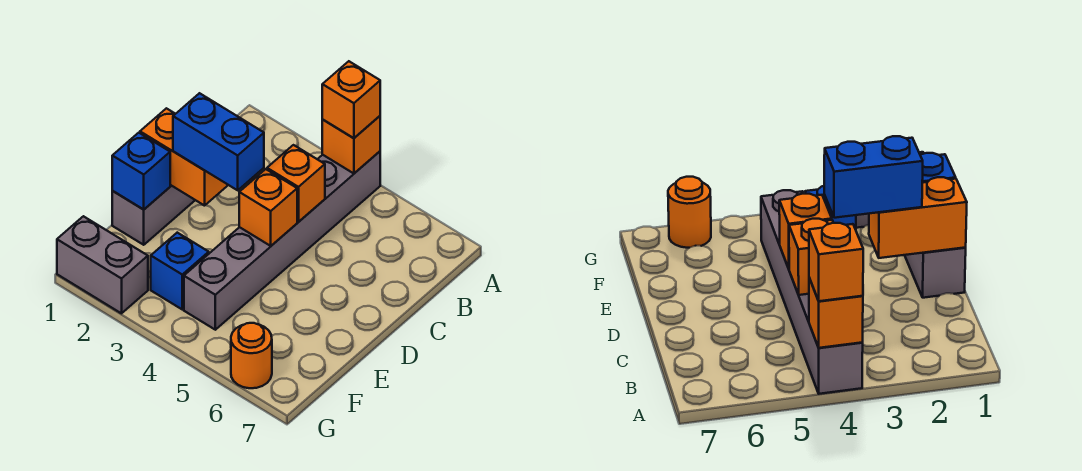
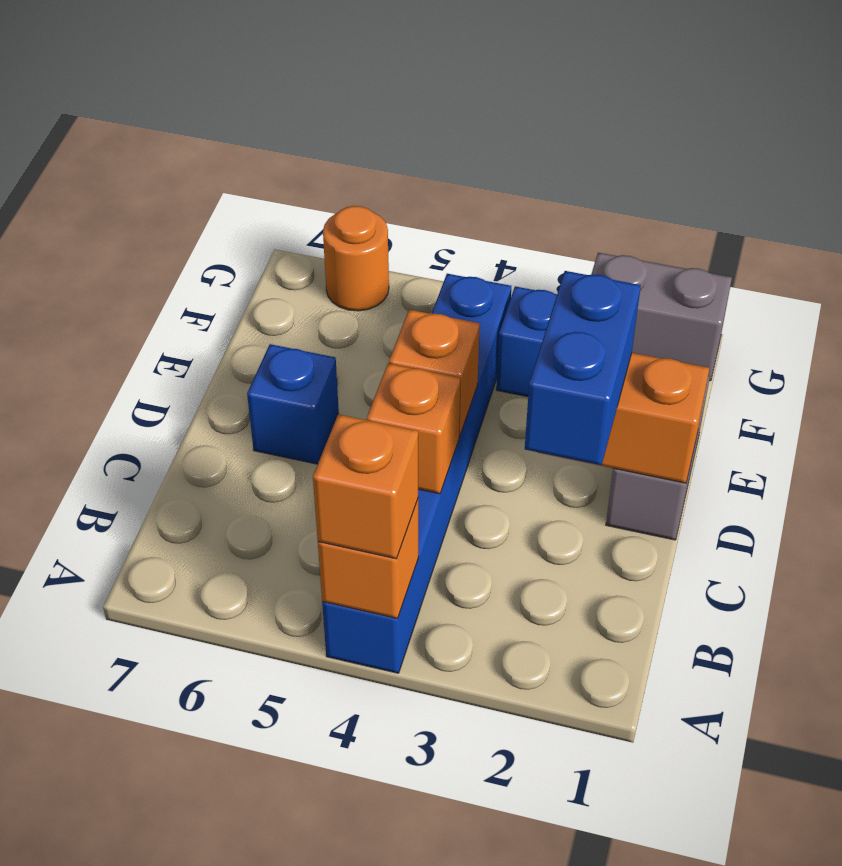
grey brick A4:F4 level 1 -> blue brick A4:F4 level 1
blue brick D2:D3 level 3 -> blue brick C2:D2 level 3
blue brick E1 level 2 -> blue brick D6 level 1

